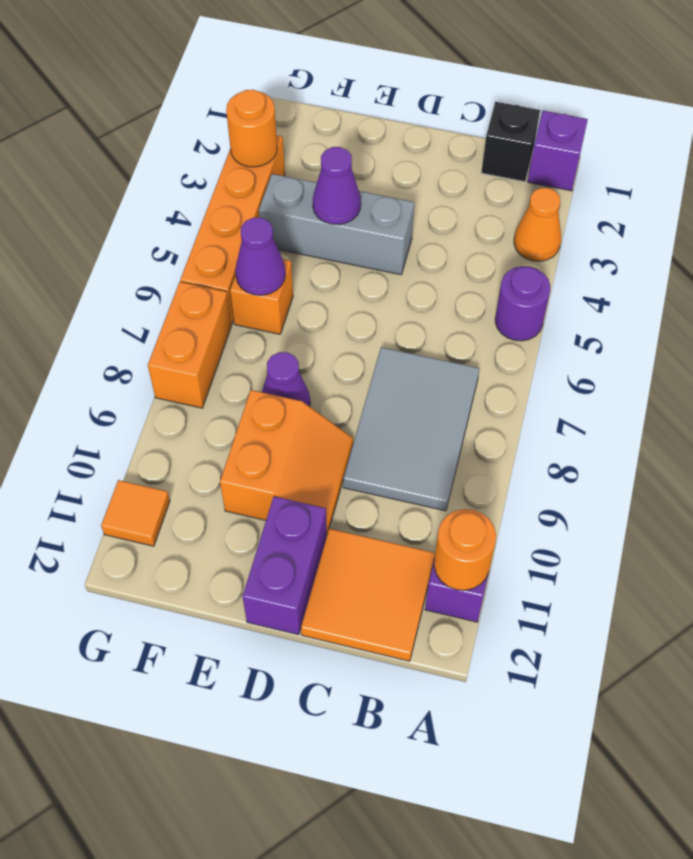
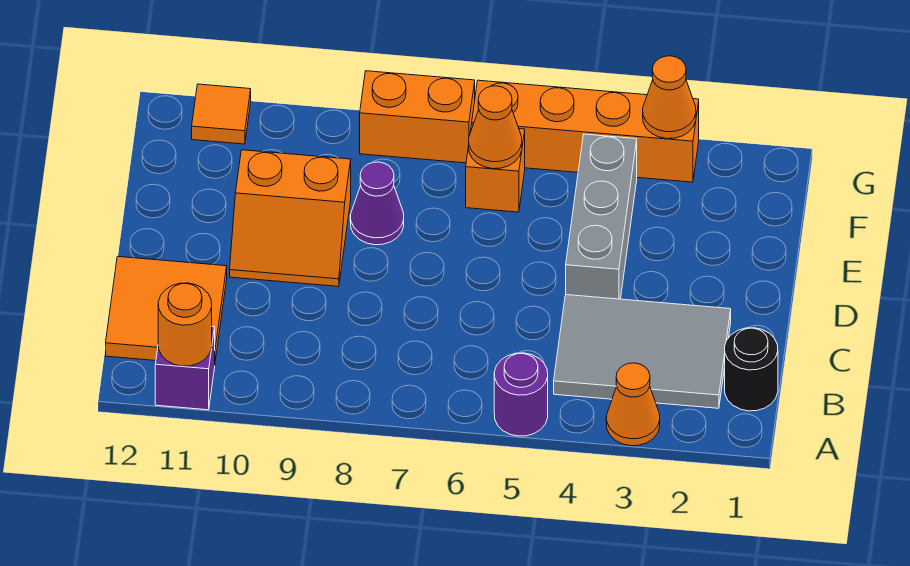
purple brick A1 level 1 -> none
black brick B1 level 1 -> black round brick B1 level 1
grey tile B7:C9 level 1 -> grey tile B2:C4 level 1
purple brick D11:D12 level 1 -> none
purple cone E4 level 2 -> none
purple cone F6 level 2 -> orange cone F6 level 2
orange round brick G3 level 2 -> orange cone G3 level 2

